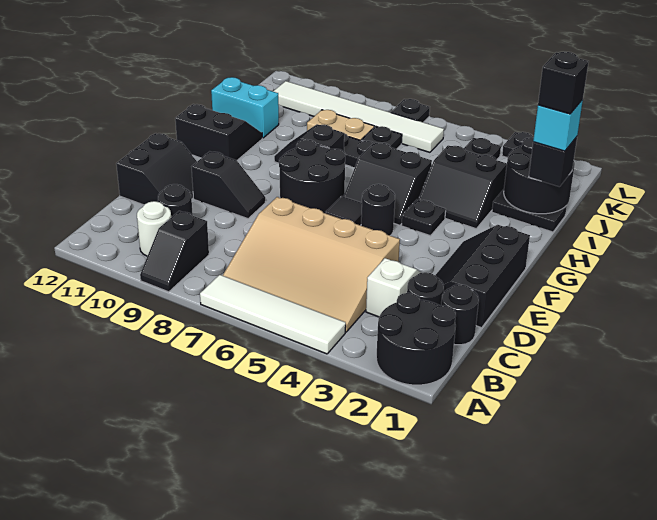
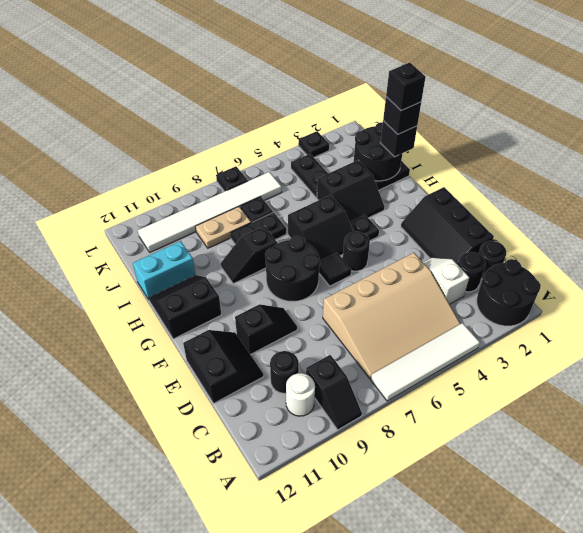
cyan brick I1 level 4 -> black brick I1 level 4

